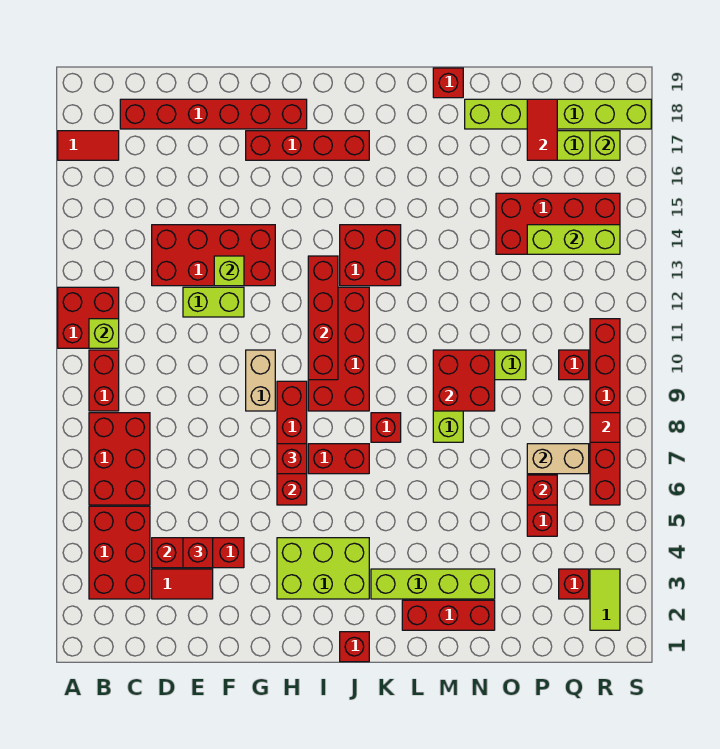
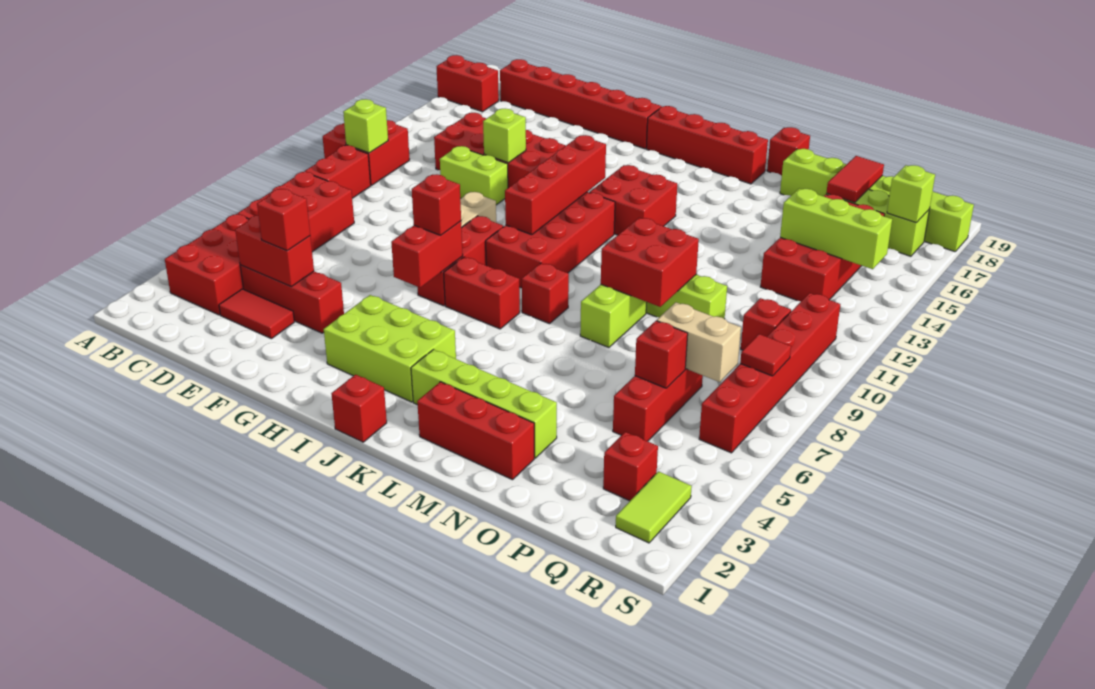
red tile A17:B17 level 1 -> red brick A17:B17 level 1
red brick G17:J17 level 1 -> red brick I18:L18 level 1
red brick O14:R15 level 1 -> red brick P13:Q16 level 1

